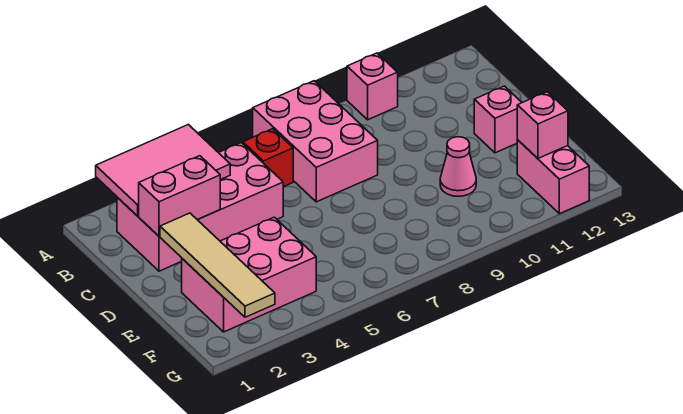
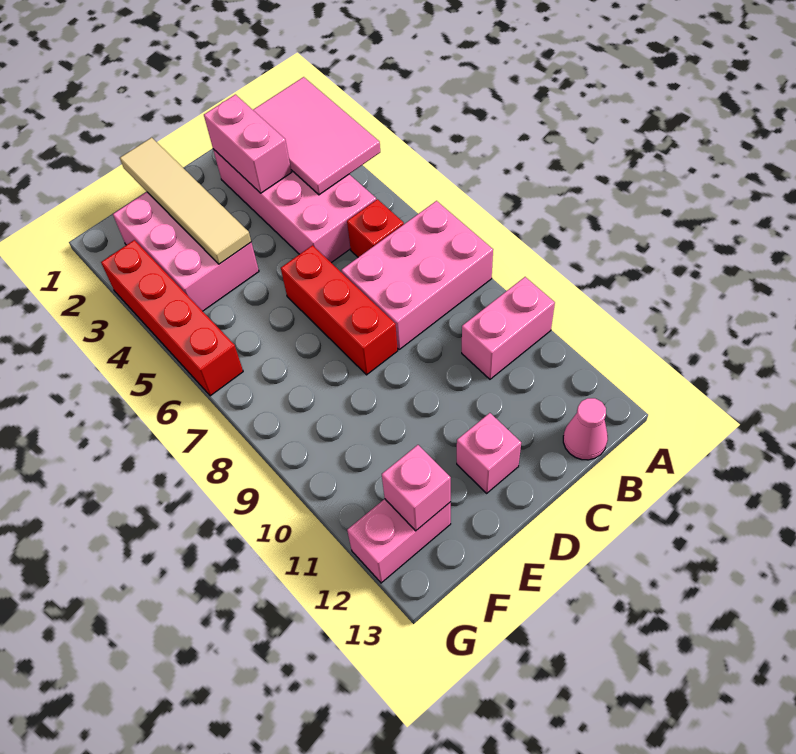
pink brick A10 level 1 -> pink brick A10:B10 level 1
tan tile D2:G2 level 2 -> tan tile E1:E4 level 2
none -> red brick D6:D8 level 1
pink cone E10 level 1 -> pink cone B13 level 1
none -> red brick G3:G6 level 1

